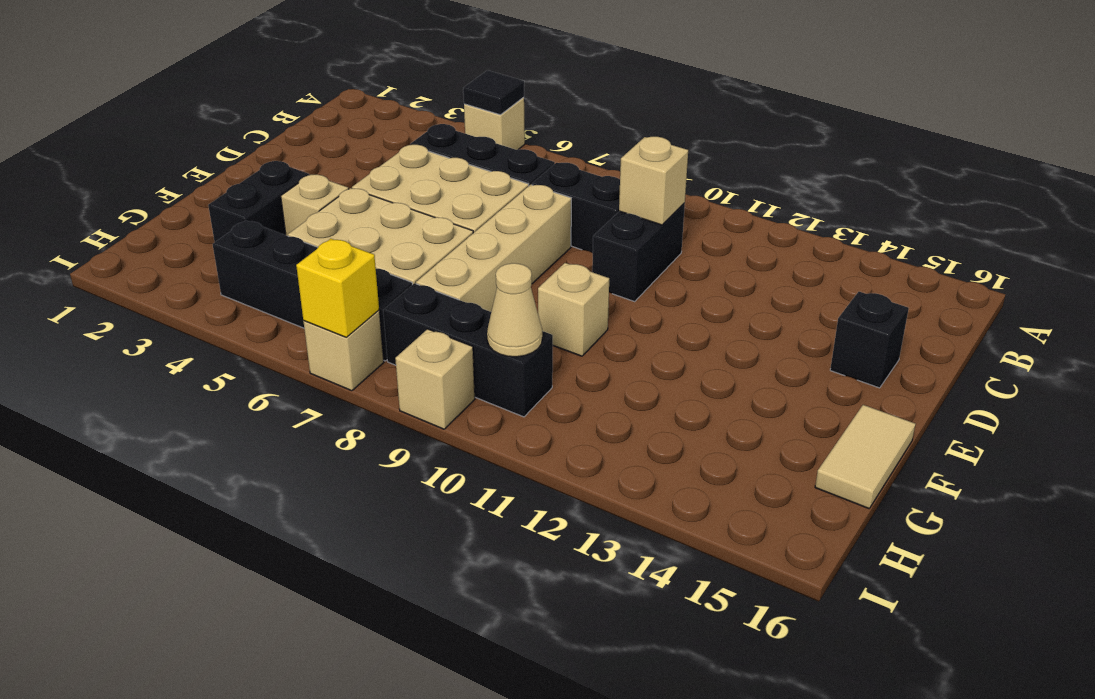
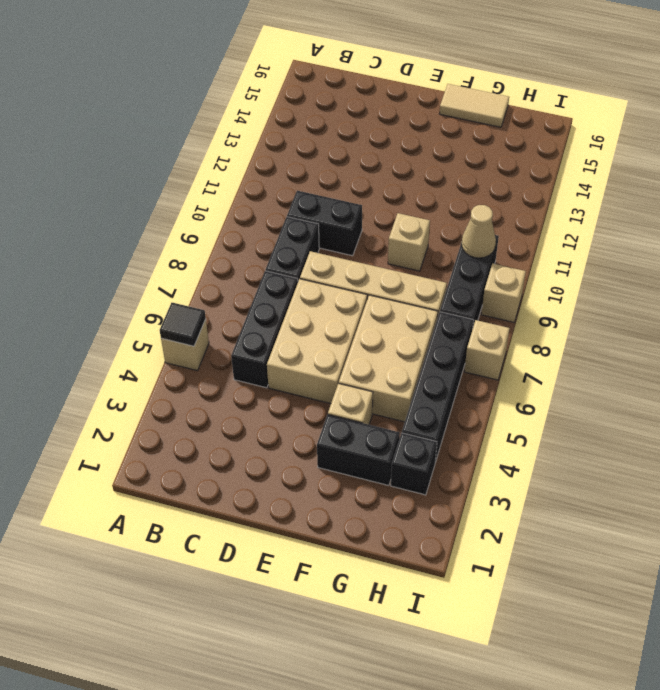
tan brick C10 level 2 -> none
black brick D15 level 1 -> black brick H3 level 1
yellow brick I7 level 2 -> none

